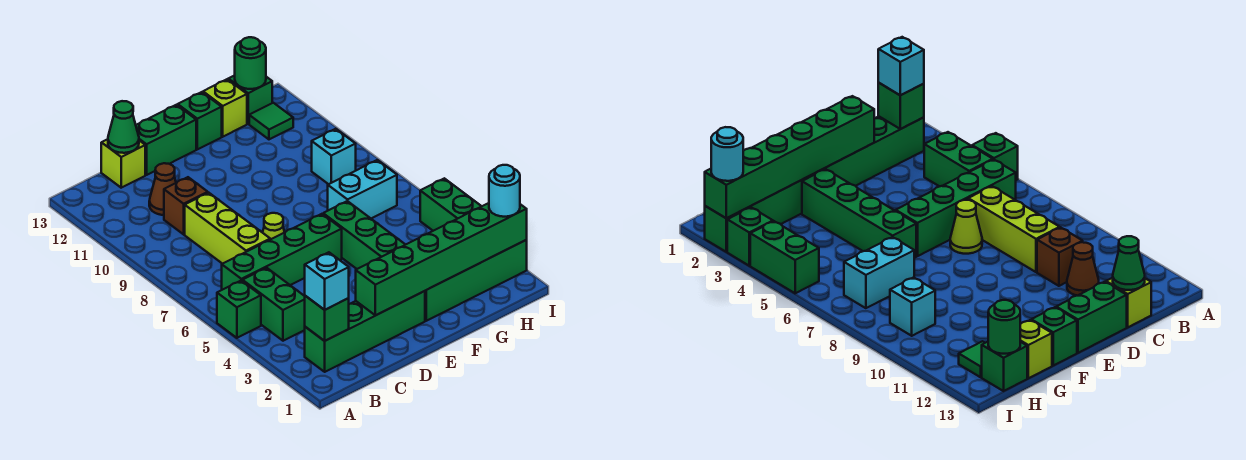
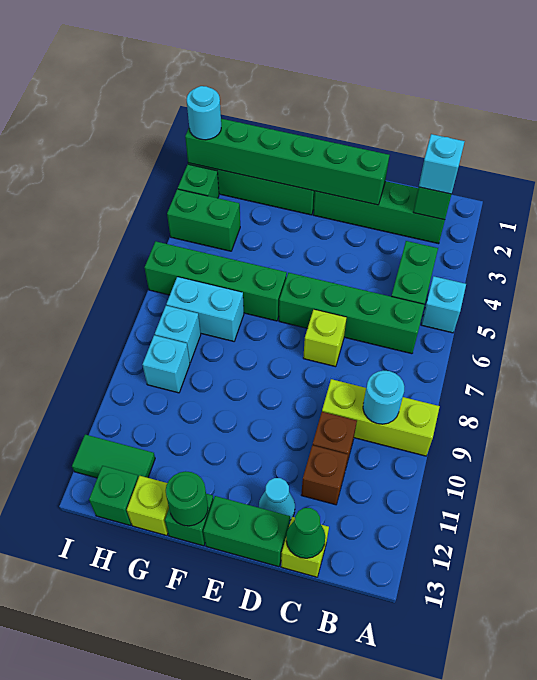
green brick A5 level 1 -> cyan brick A5 level 1
none -> cyan round brick B9 level 2
lime brick C7:C9 level 1 -> lime brick A9:C9 level 1
brown cone C11 level 1 -> brown brick C11 level 1
lime cone D7 level 1 -> lime brick D7 level 1
none -> cyan cone D12 level 1
green brick F3:F6 level 1 -> green brick F6:I6 level 1
none -> cyan brick H8 level 1
green tile H12 level 1 -> green tile H12:I12 level 1
green round brick H13 level 2 -> green round brick F13 level 2
green brick I4:I5 level 1 -> green brick H4:I4 level 1

